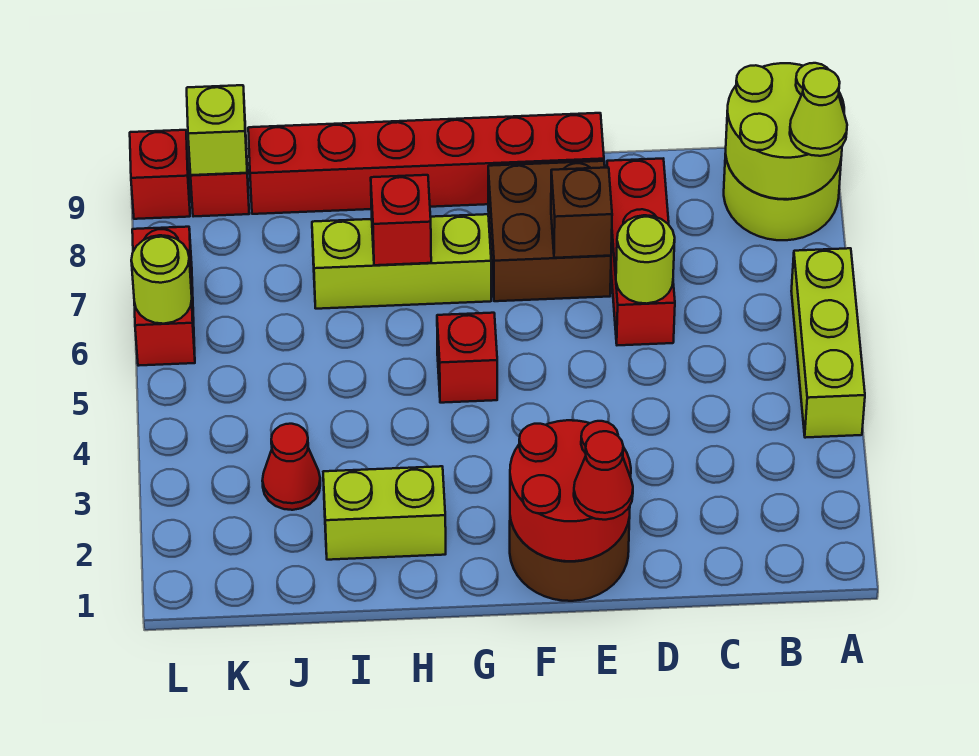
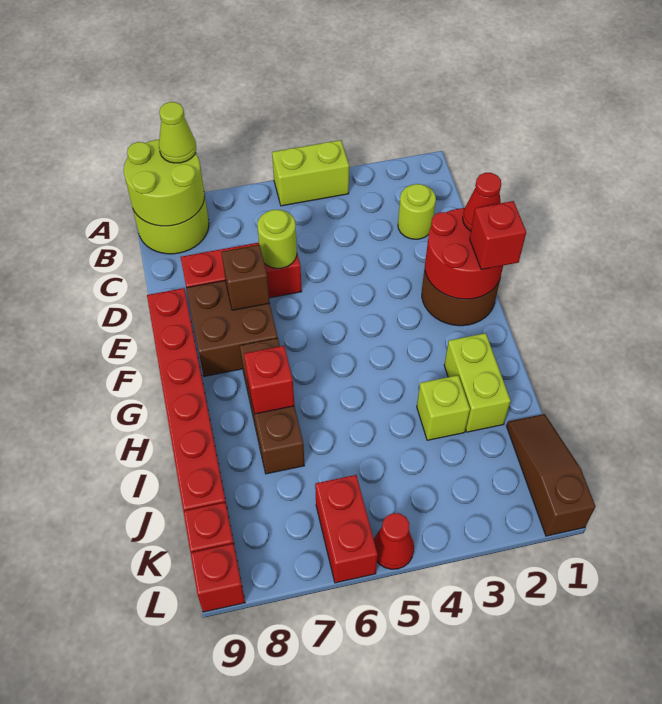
lime brick A4:A6 level 1 -> lime brick A4:A5 level 1
red brick G5 level 1 -> red brick F1 level 3
lime brick G7:I7 level 1 -> brown brick G7:I7 level 1
none -> brown slope J1:L1 level 1 top L
red cone J3 level 1 -> red cone L5 level 1
lime brick K9 level 2 -> lime brick I3 level 1
red brick L6:L7 level 1 -> red brick K6:L6 level 1
lime round brick L6 level 2 -> lime round brick C2 level 1

